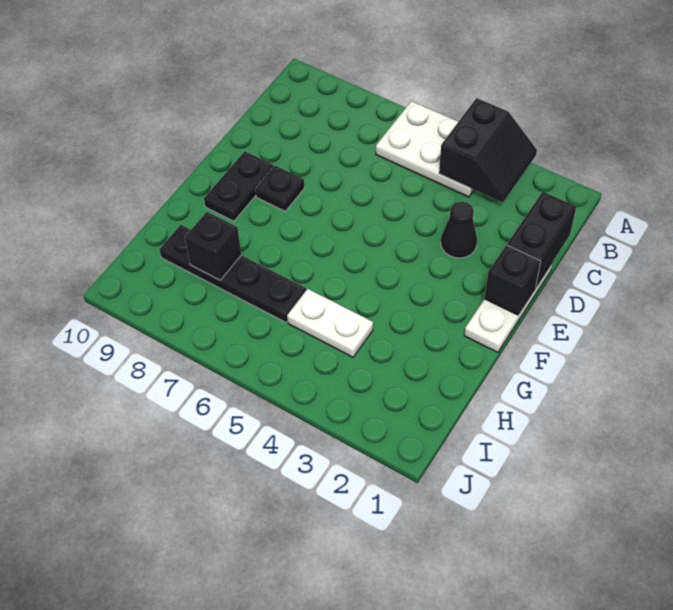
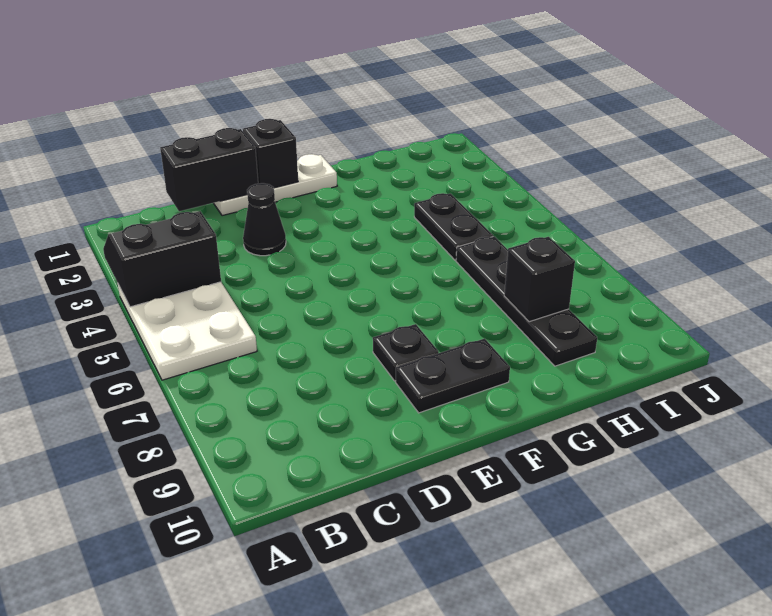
white plate H4:H5 level 1 -> black plate H4:H5 level 1

